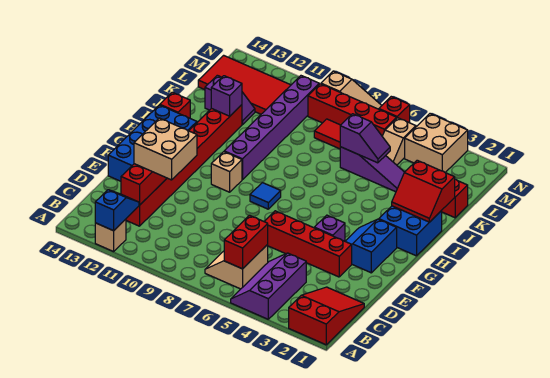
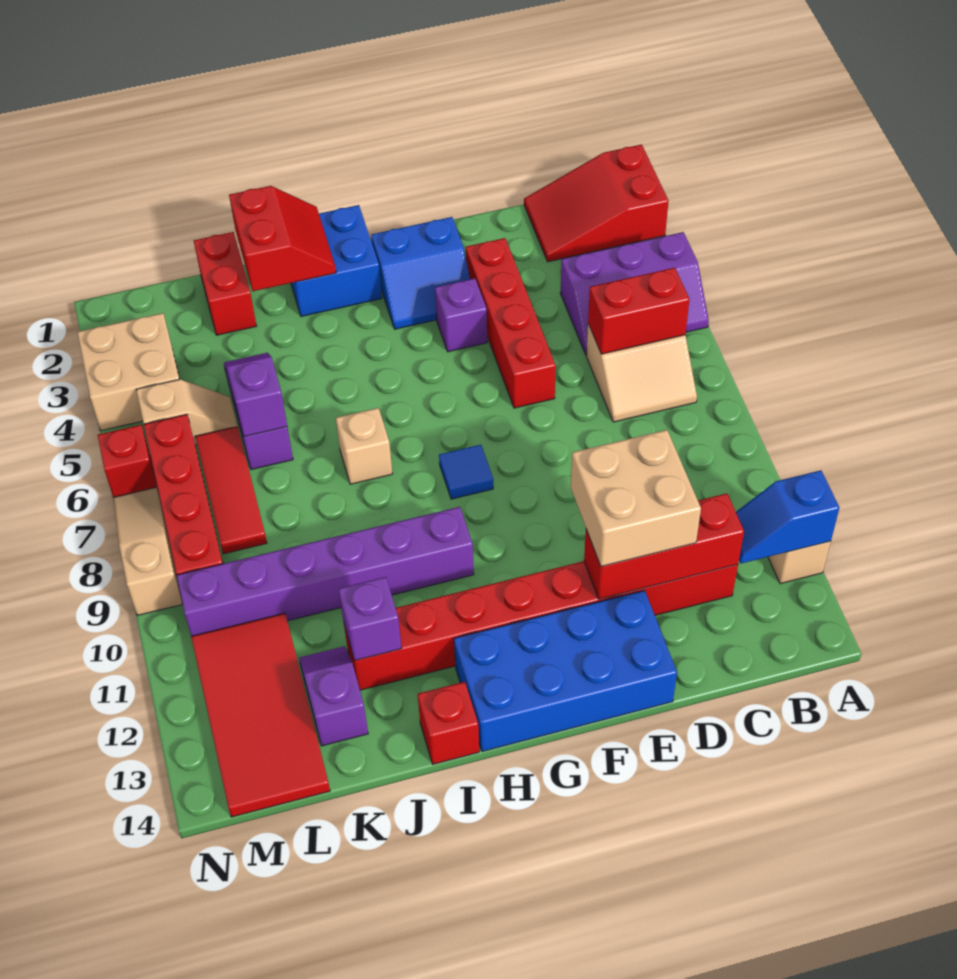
tan brick G10 level 1 -> tan brick I7 level 1

